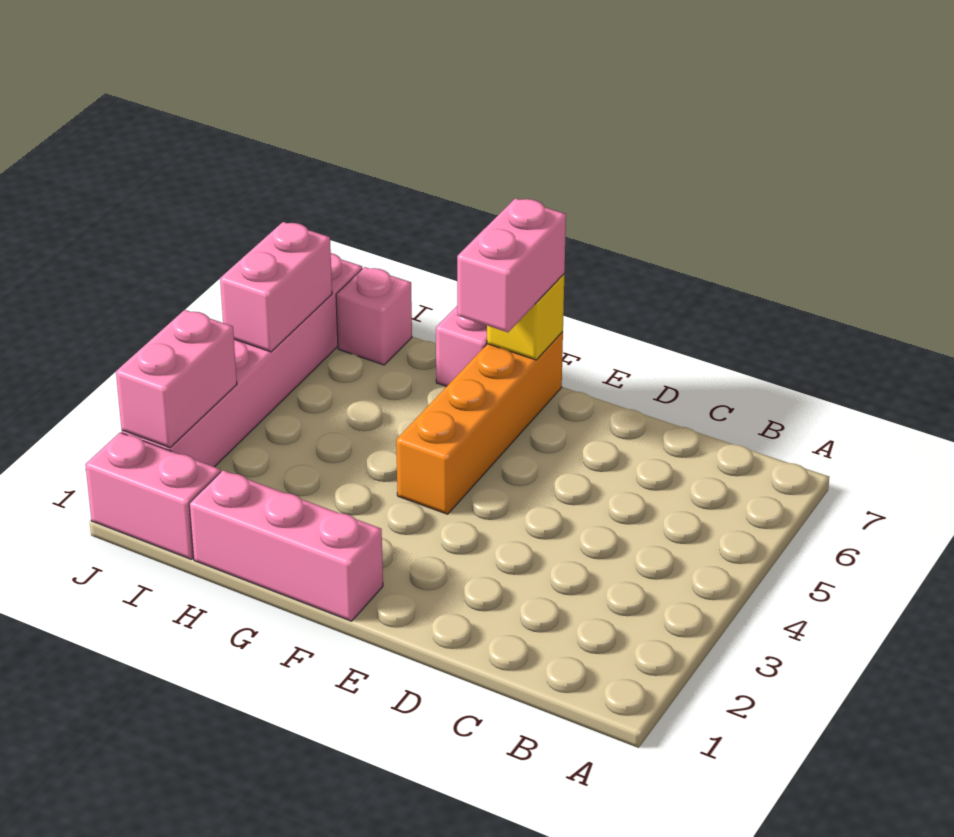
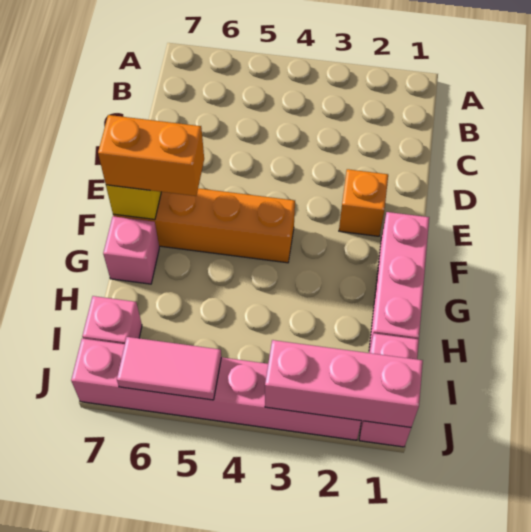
none -> orange brick E2 level 1
pink brick F6:F7 level 3 -> orange brick F6:F7 level 3
pink brick J2:J3 level 2 -> pink brick J1:J3 level 2
pink brick J5:J6 level 2 -> pink tile J5:J6 level 2

